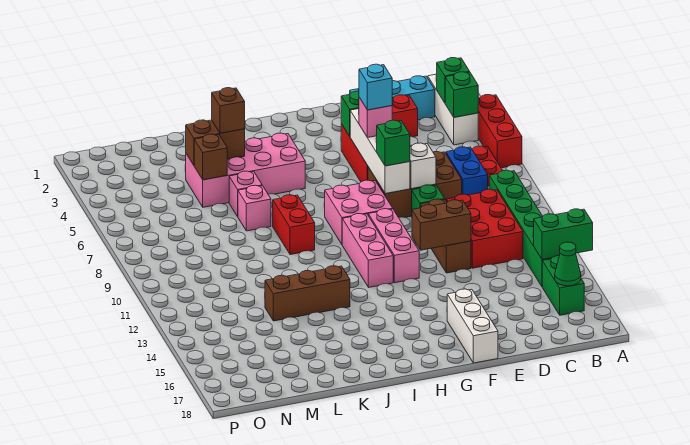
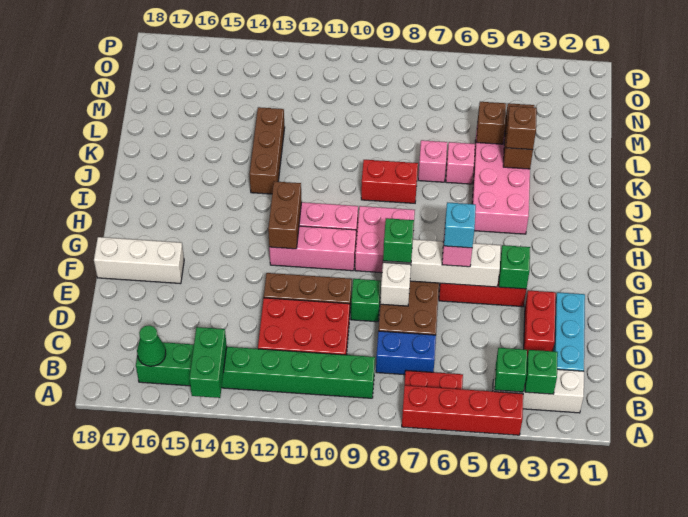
red brick A4:A6 level 1 -> red brick A4:A7 level 1
brown brick E12:F12 level 2 -> brown brick G12:H12 level 2

